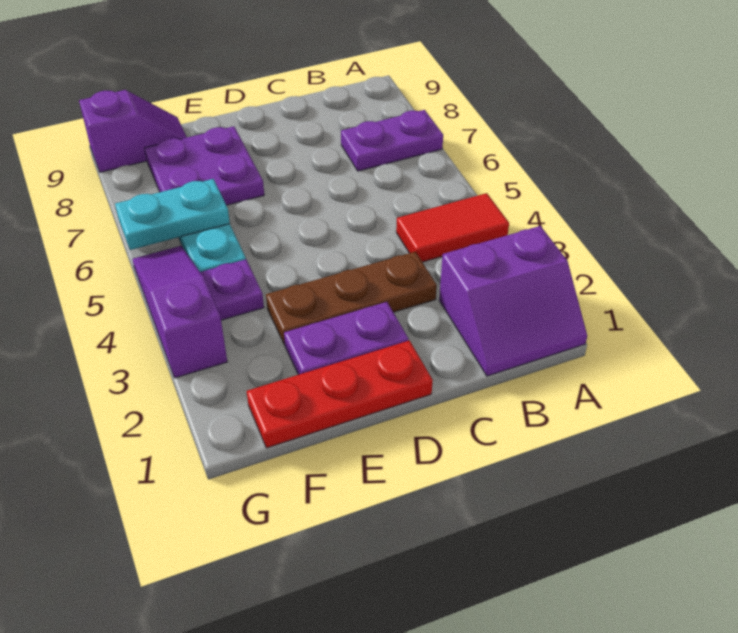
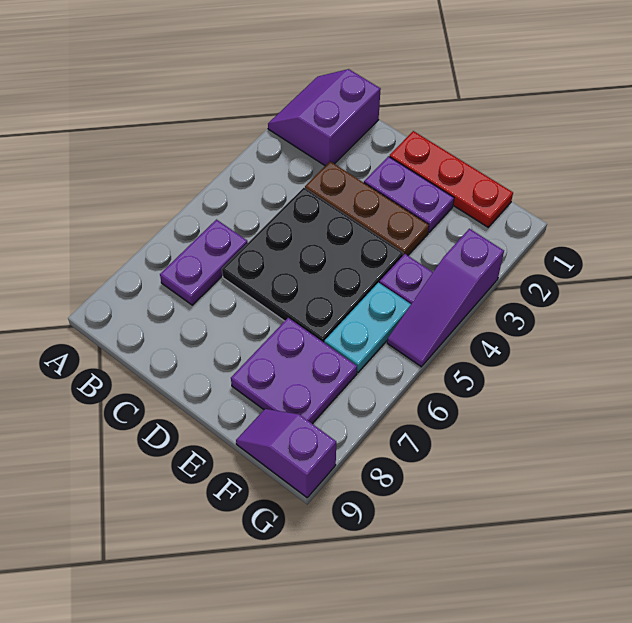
purple slope A1:B2 level 1 top 2 -> purple slope A1:B2 level 1 top B
red tile A4:B4 level 1 -> none
purple plate A7:B7 level 1 -> purple plate B6:B7 level 1
none -> black plate C4:E6 level 1
cyan plate F6:G6 level 2 -> none

